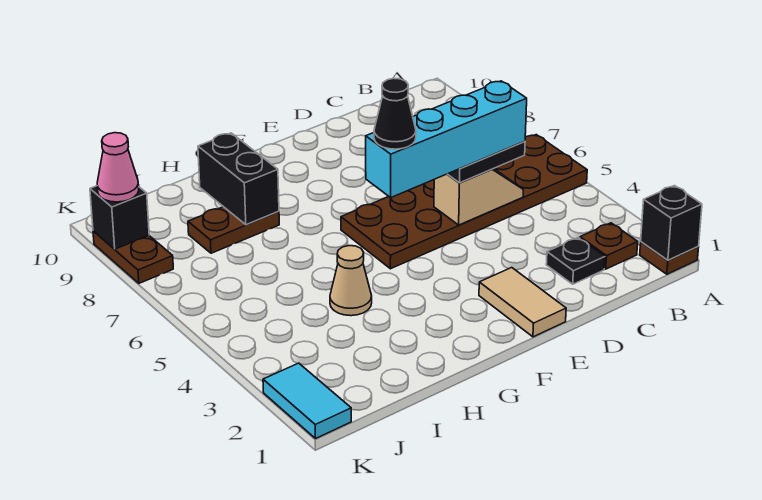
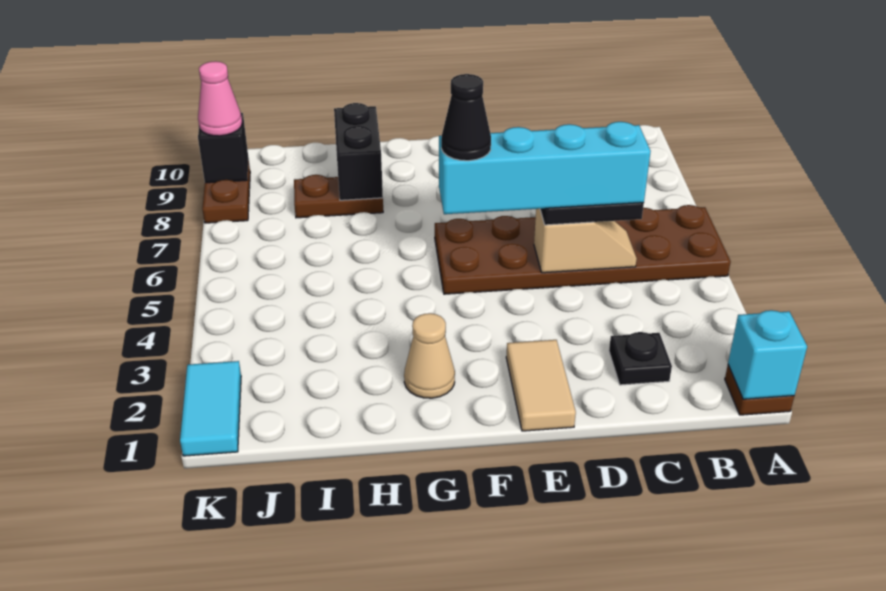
black brick A1 level 2 -> cyan brick A1 level 2
brown plate B2 level 1 -> none
tan cone H4 level 1 -> tan cone G2 level 1

